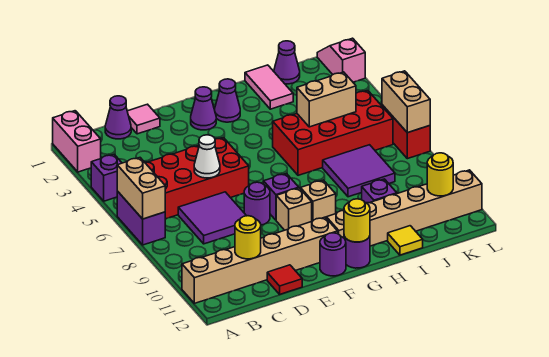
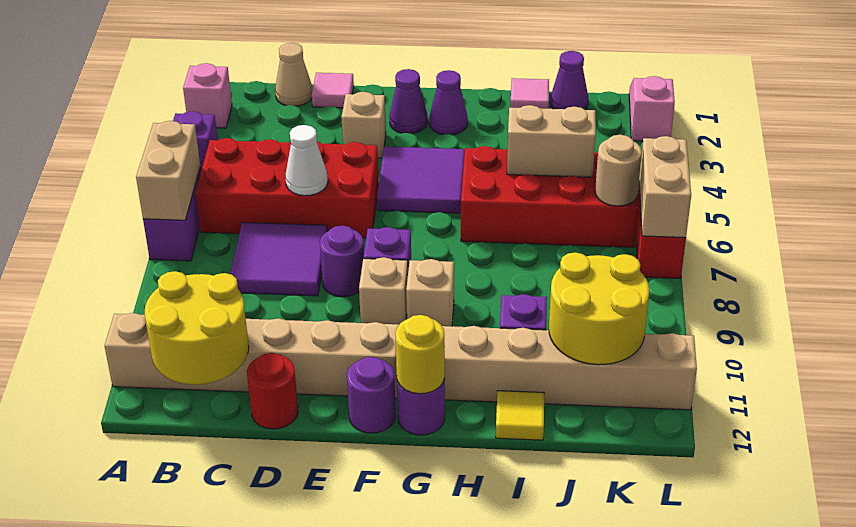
pink brick A1:A2 level 1 -> pink brick A2 level 1
purple cone C1 level 1 -> tan cone C1 level 1
yellow round brick C11 level 2 -> yellow round brick B11:C12 level 2
red tile D12 level 1 -> red round brick D12 level 1
none -> tan brick E3 level 1
pink tile I1:I2 level 1 -> pink tile I1 level 1
purple tile I7:J8 level 1 -> purple tile F4:G5 level 1
none -> tan round brick K6 level 2
yellow round brick K11 level 2 -> yellow round brick J10:K11 level 2

